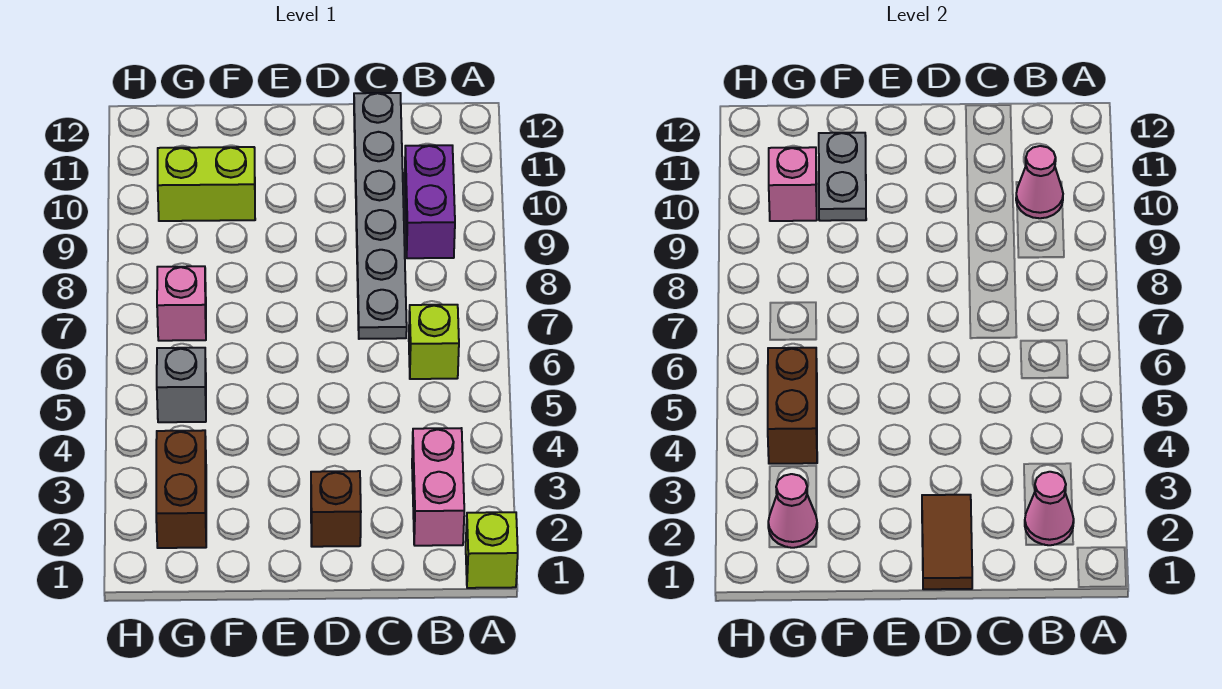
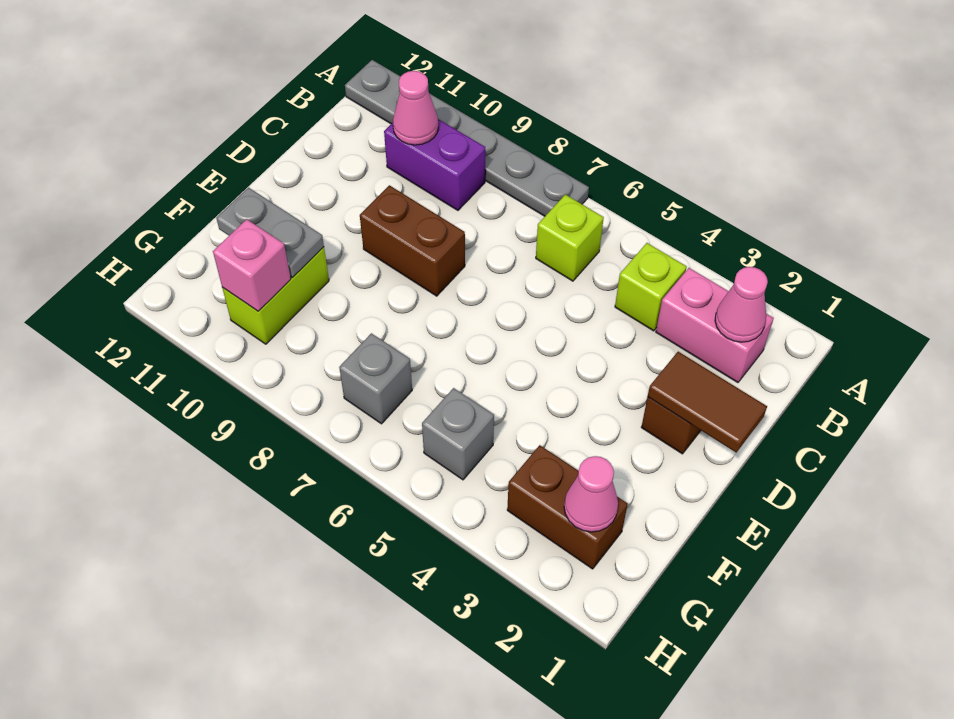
lime brick A1 level 1 -> lime brick B4 level 1
grey plate C7:C12 level 1 -> grey plate A7:A12 level 1
brown brick G4:G5 level 2 -> brown brick D8:D9 level 1
pink brick G7 level 1 -> grey brick G7 level 1

